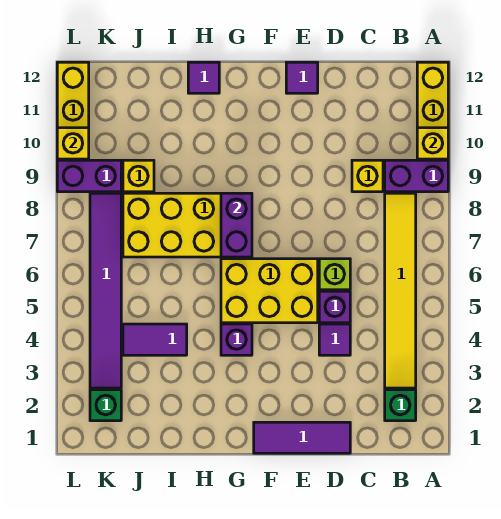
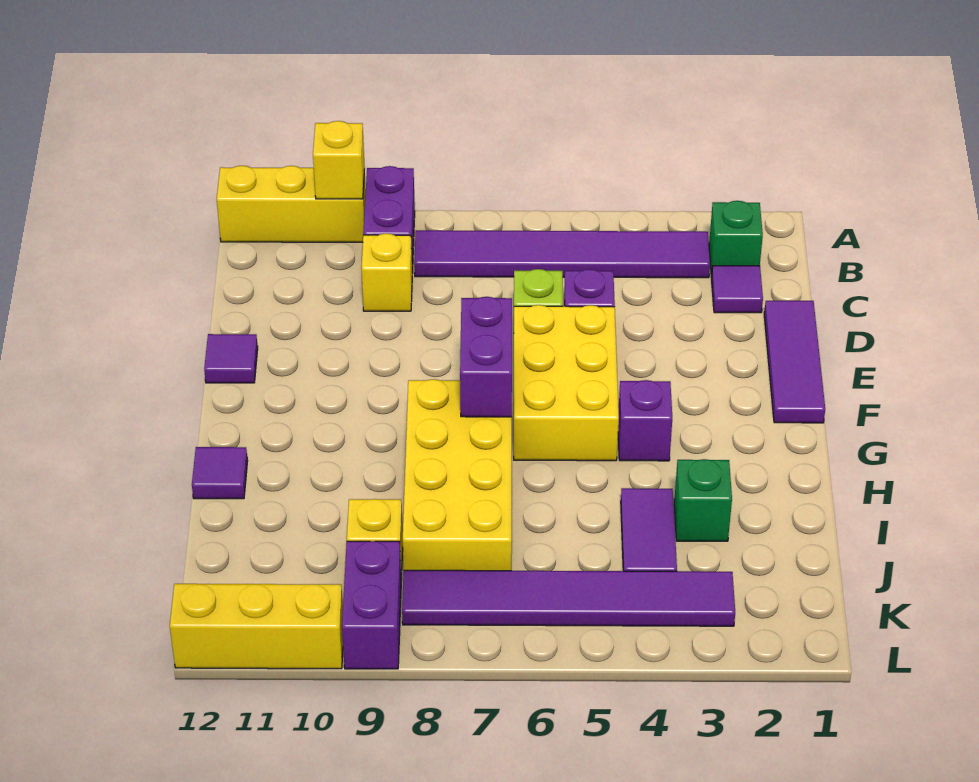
yellow tile B3:B8 level 1 -> purple tile B3:B8 level 1
purple tile D4 level 1 -> purple tile C2 level 1
purple brick G7:G8 level 2 -> purple brick F7:G7 level 2
green brick K2 level 1 -> green brick I3 level 1
yellow brick L10 level 2 -> none

